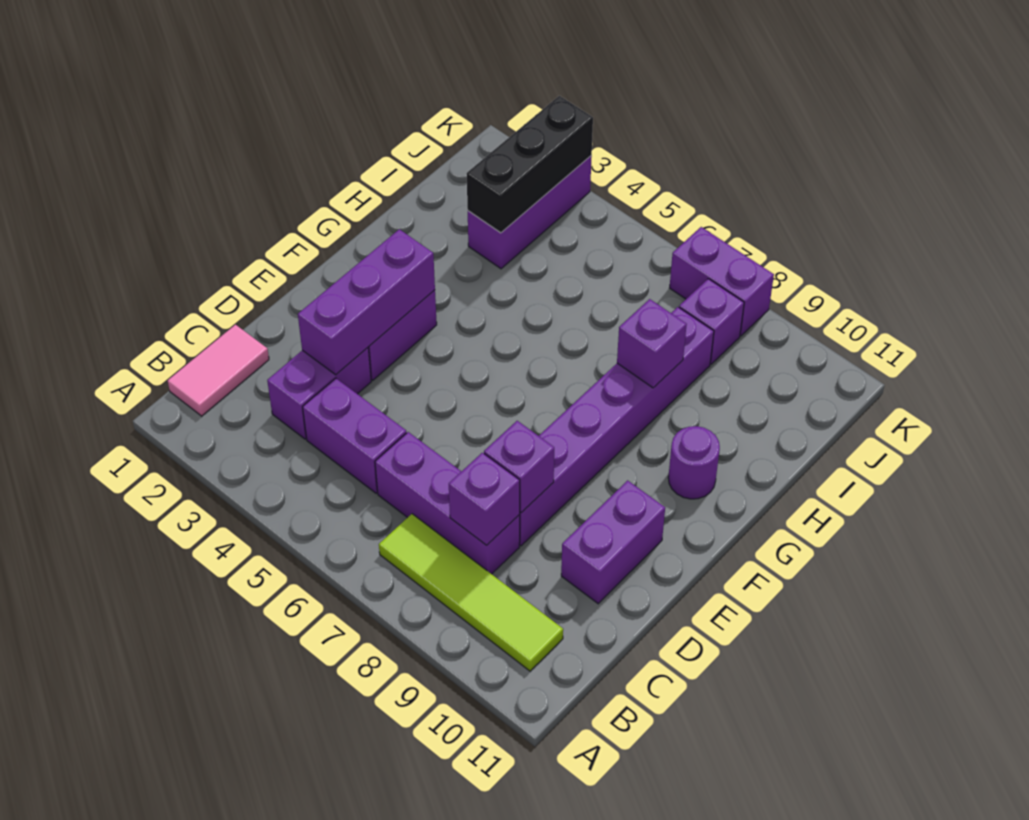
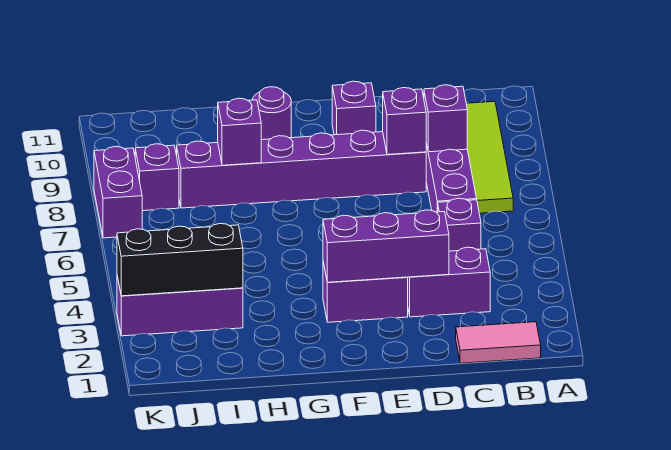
purple brick C4:C5 level 1 -> purple brick C5 level 1
purple brick D10:E10 level 1 -> purple brick E10 level 1

